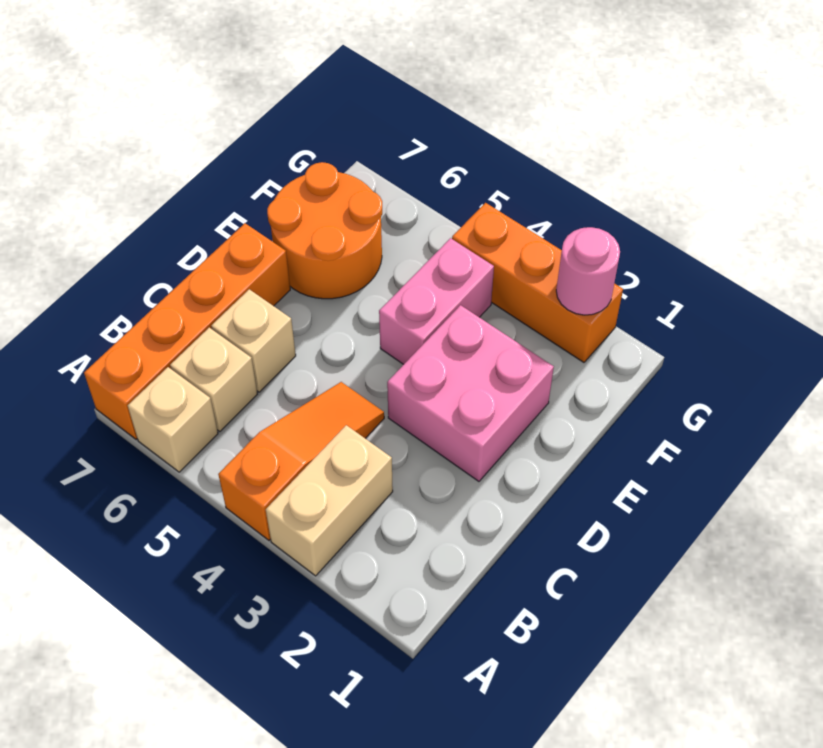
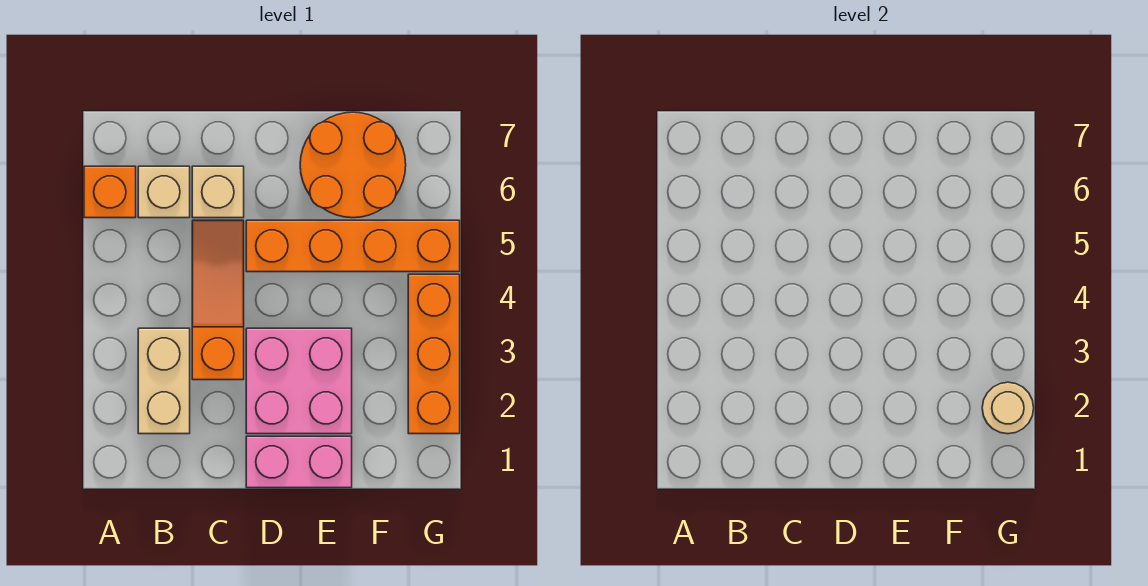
tan brick A3:B3 level 1 -> tan brick B2:B3 level 1
orange slope A4:C4 level 1 top A -> orange slope C3:C5 level 1 top 3
tan brick A6 level 1 -> orange brick A6 level 1
orange brick A7:D7 level 1 -> orange brick D5:G5 level 1
pink brick E4:F4 level 1 -> pink brick D1:E1 level 1
pink round brick G2 level 2 -> tan round brick G2 level 2

